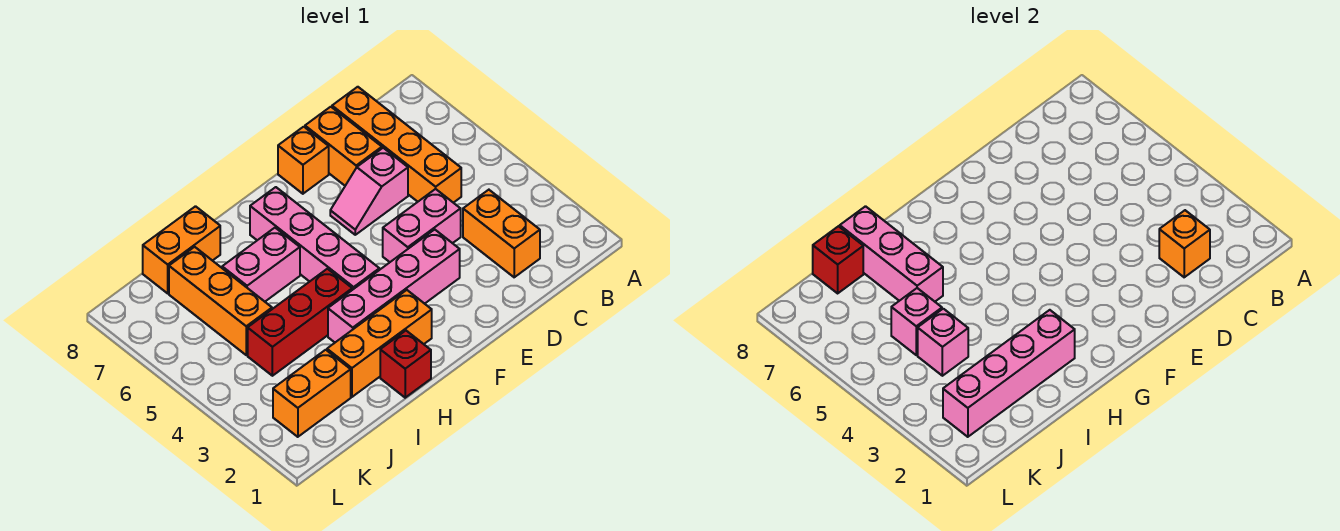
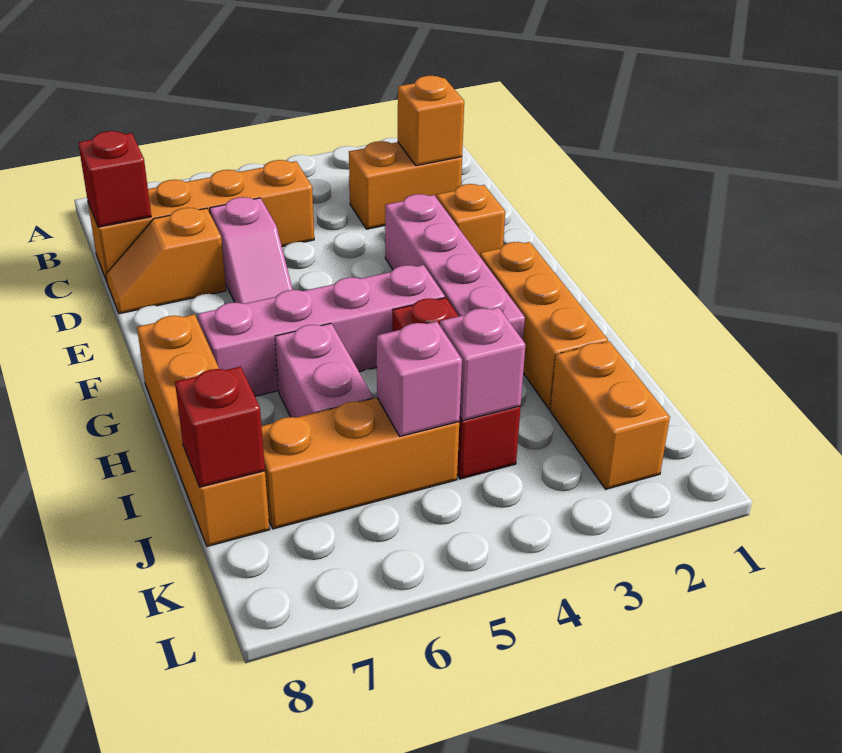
pink brick D4:E4 level 1 -> none
orange brick D7:D8 level 1 -> orange slope D7:D8 level 1 top 7
orange brick E8 level 1 -> orange brick E2 level 1
red brick H1 level 1 -> red brick C8 level 2
pink brick H2:K2 level 2 -> none
pink brick I6:I8 level 2 -> none
orange brick I8:J8 level 1 -> orange brick G8:J8 level 1

